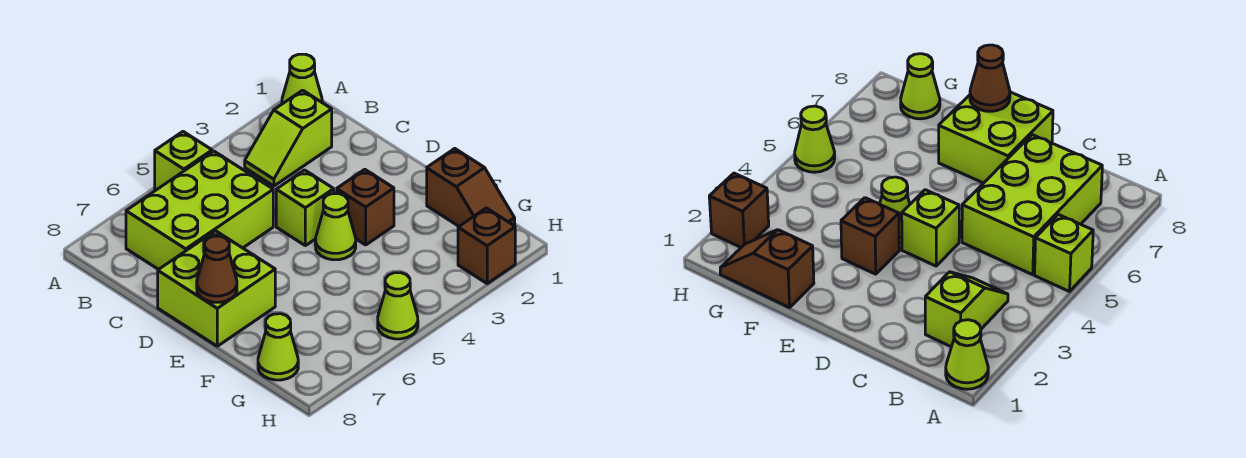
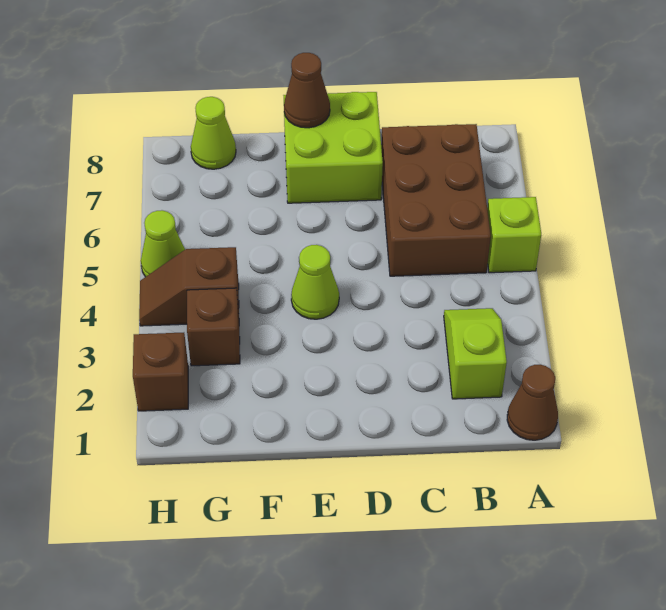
lime cone A1 level 1 -> brown cone A1 level 1
lime brick B5:C7 level 1 -> brown brick B5:C7 level 1
lime brick D4 level 1 -> none
brown brick E3 level 1 -> brown brick G3 level 1
brown slope F1:G1 level 1 top F -> brown slope G4:H4 level 1 top G

